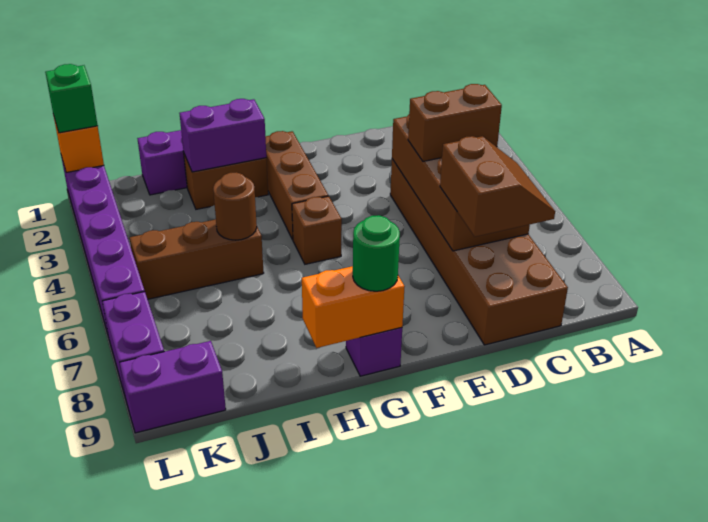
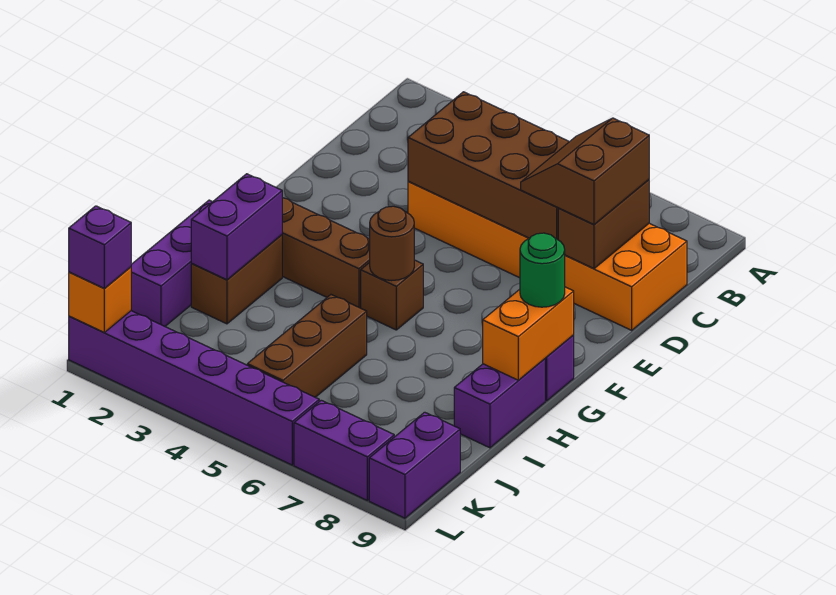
brown brick C4:D9 level 1 -> orange brick C4:D9 level 1
brown brick C5:D5 level 3 -> brown brick C8:D8 level 2
brown slope C7:D8 level 3 top D -> brown slope C7:D8 level 3 top 8
none -> purple brick H9:I9 level 1
brown round brick I5 level 2 -> brown round brick G5 level 2
green brick L1 level 3 -> purple brick L1 level 3

